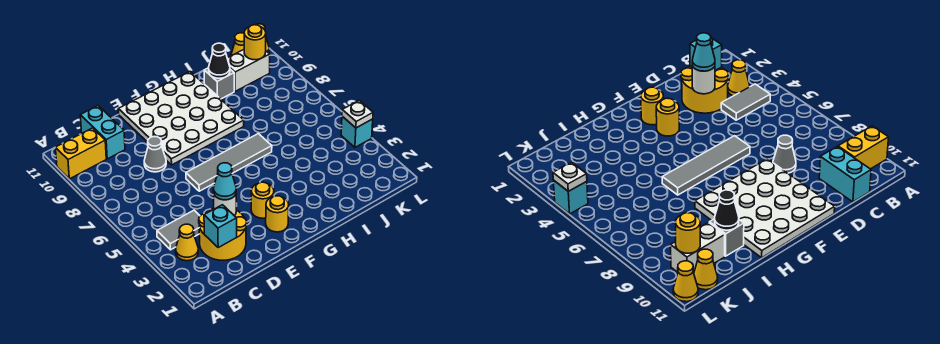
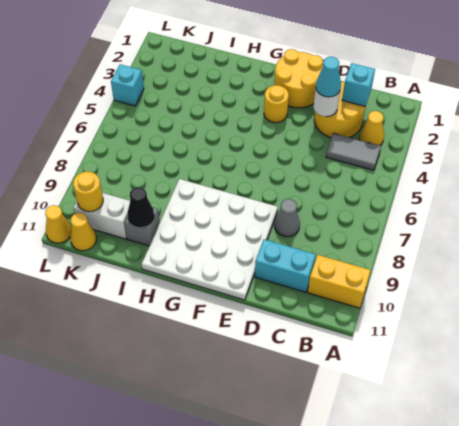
cyan brick C10:C11 level 1 -> cyan brick C10:D10 level 1
grey tile E6:H6 level 1 -> none
yellow round brick F2 level 1 -> yellow round brick E1:F2 level 1
white plate L4 level 2 -> none

